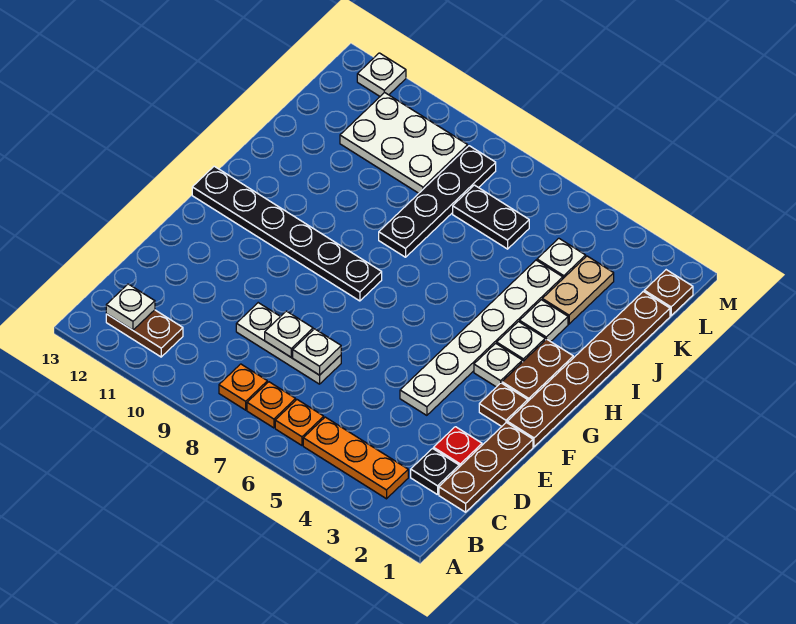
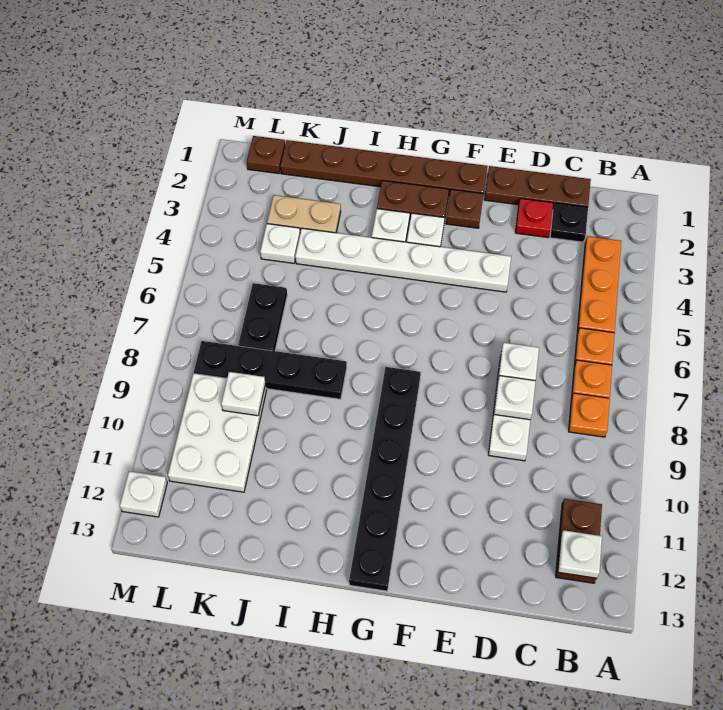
white plate I3 level 1 -> white plate K9 level 2

